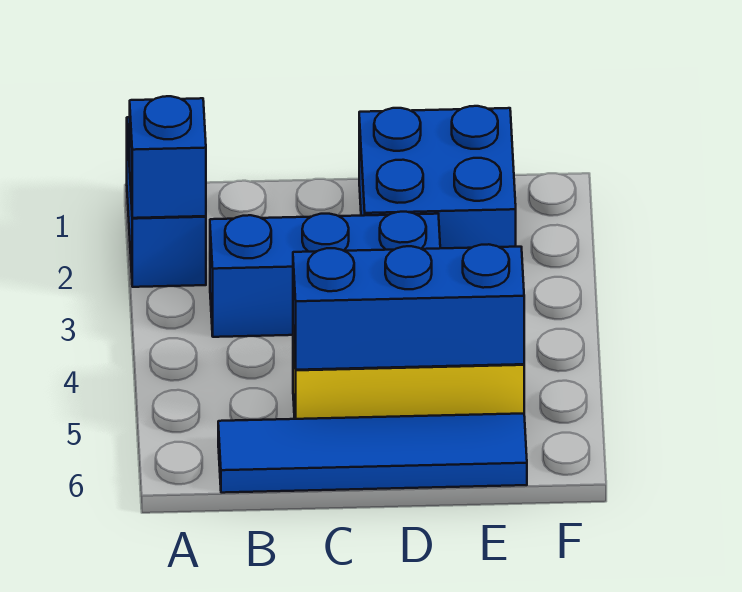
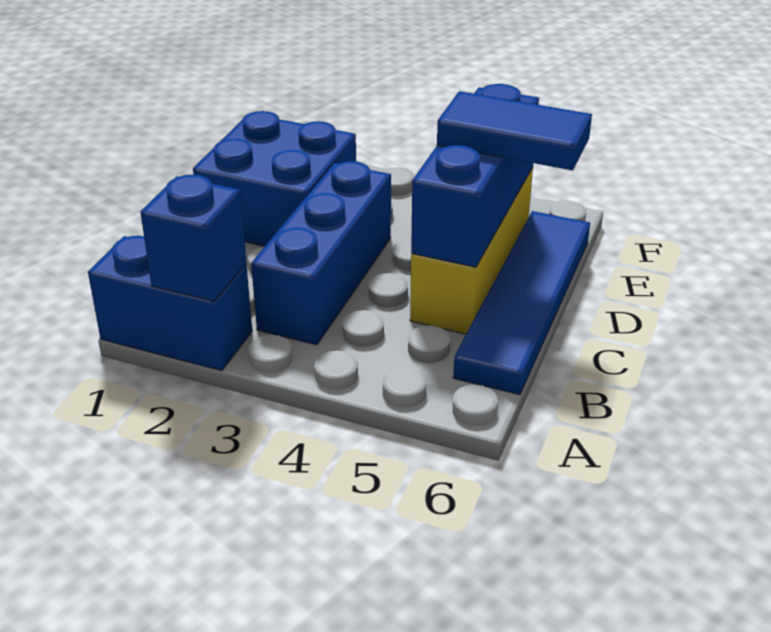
none -> blue tile D5:D6 level 3

